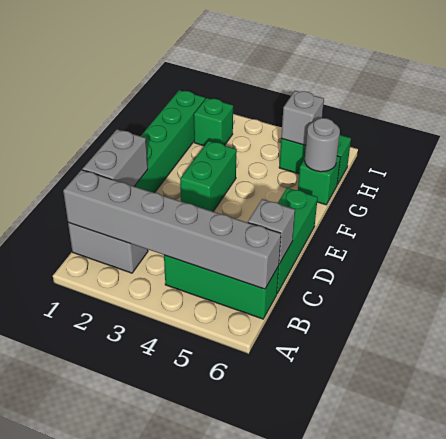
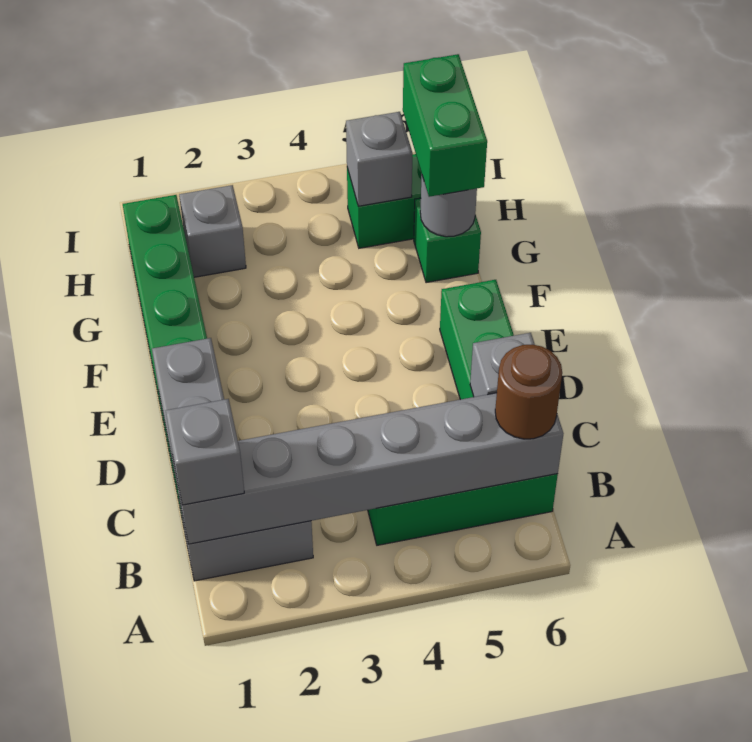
none -> grey brick B1 level 3
none -> brown round brick B6 level 3
green brick E3:F3 level 1 -> green brick G6:H6 level 3
green brick H2 level 1 -> grey brick H2 level 1

